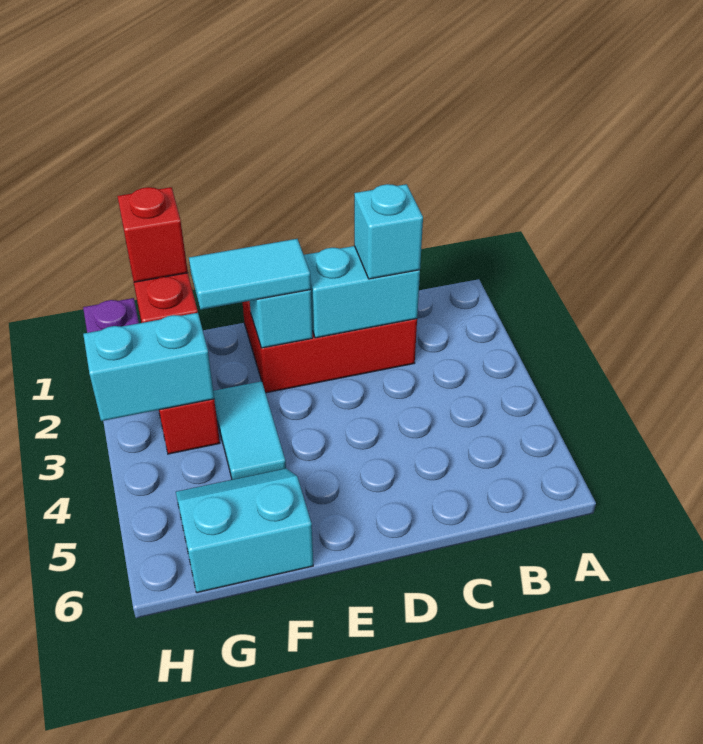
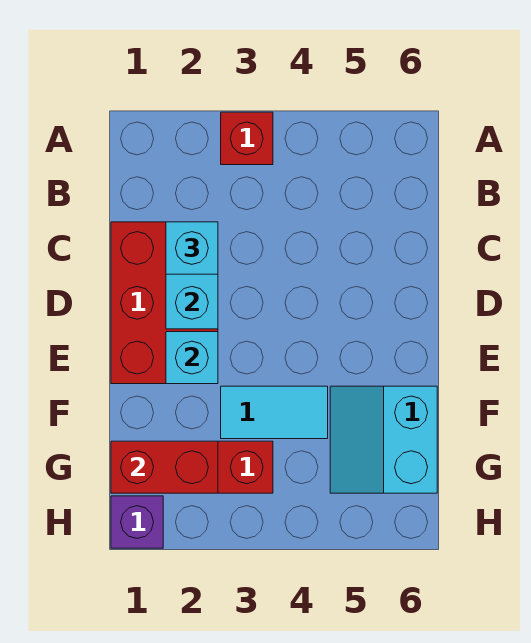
cyan tile E2:F2 level 3 -> none
red brick G1 level 3 -> red brick A3 level 1
cyan brick G3:H3 level 2 -> none

